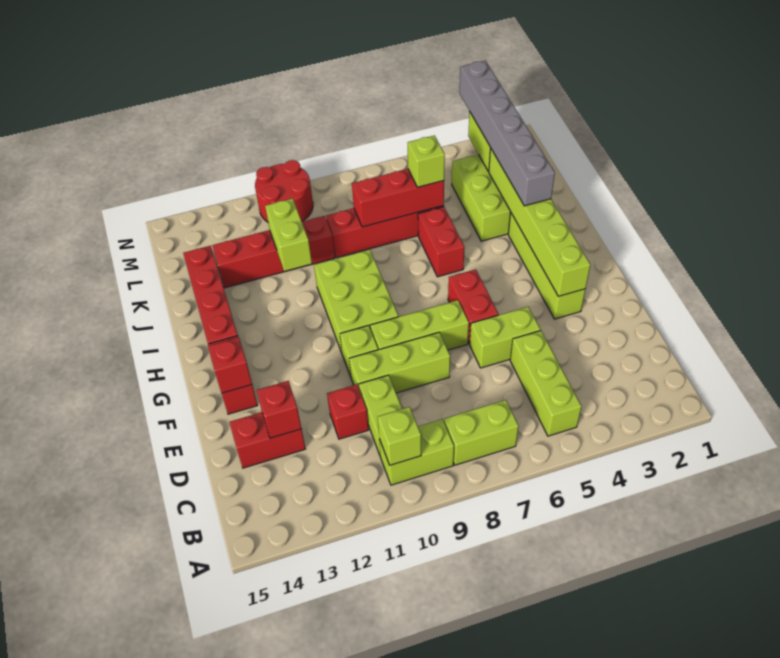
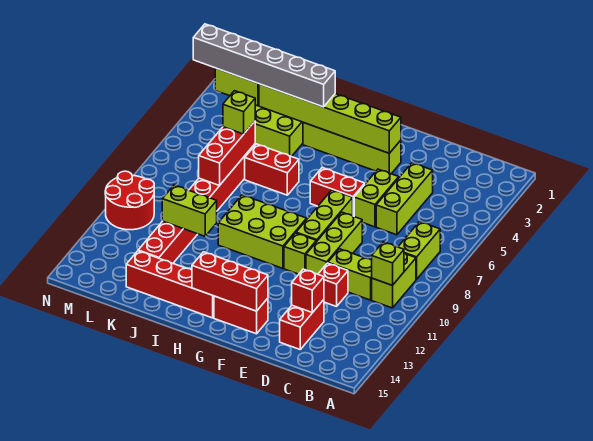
lime brick B5:D5 level 1 -> lime brick D4:D6 level 1
red brick F14 level 2 -> red brick F14:H14 level 2

